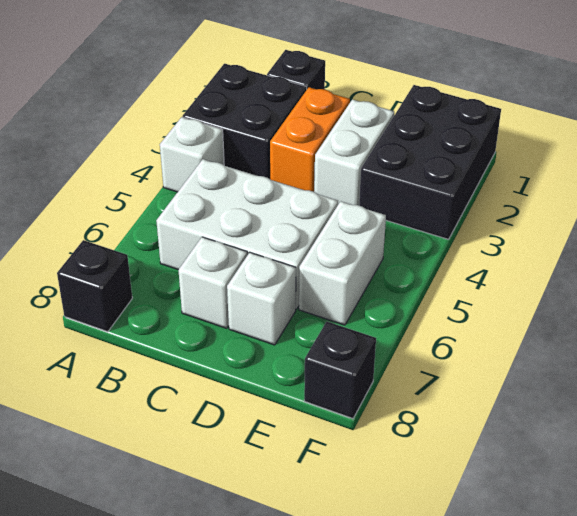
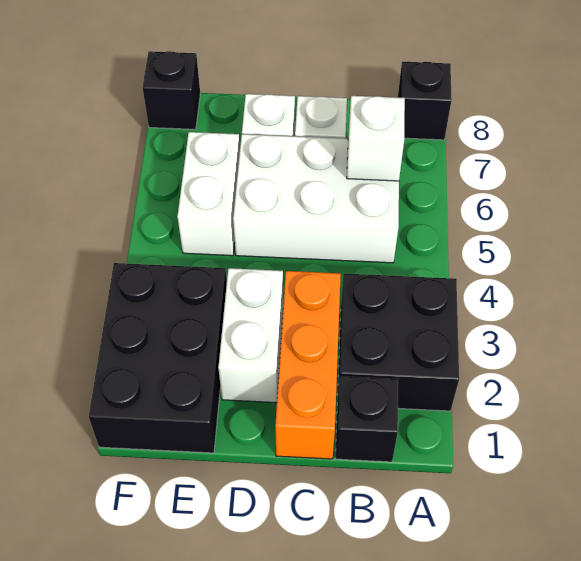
white brick A4 level 1 -> white brick B6 level 2
orange brick C2:C3 level 1 -> orange brick C1:C3 level 1

